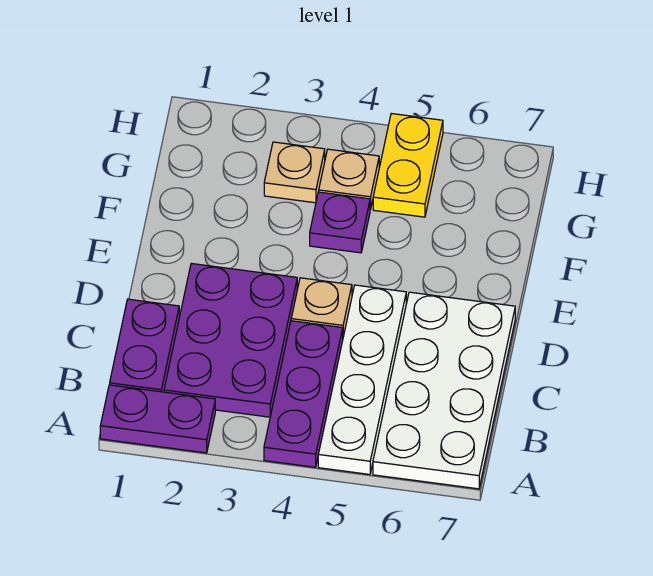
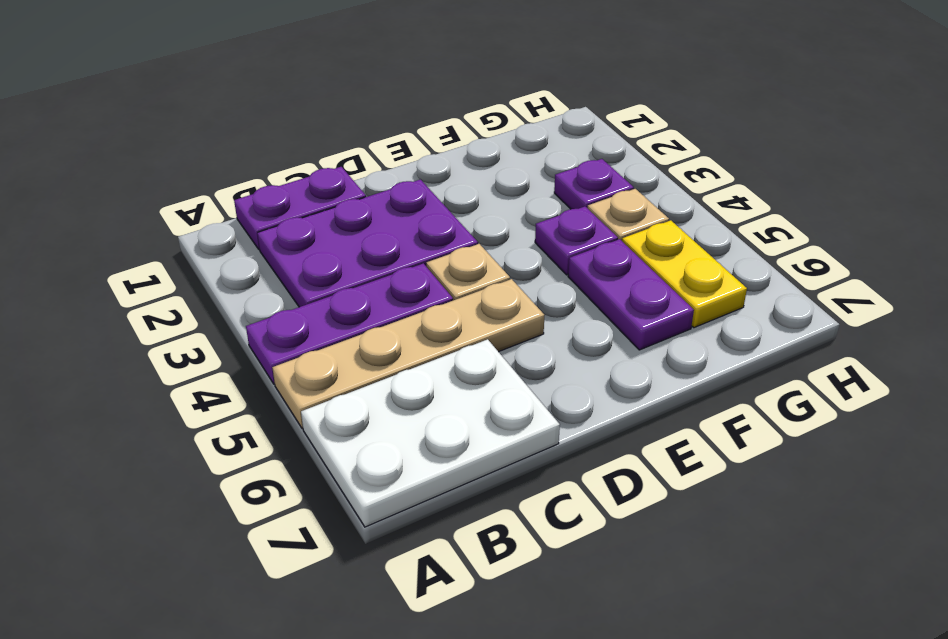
purple plate A1:A2 level 1 -> purple plate F5:F6 level 1
white plate A5:D5 level 1 -> tan plate A5:D5 level 1
white plate A6:D7 level 1 -> white plate A6:C7 level 1
tan plate G3 level 1 -> purple plate G3 level 1
yellow plate G5:H5 level 1 -> yellow plate G5:G6 level 1

